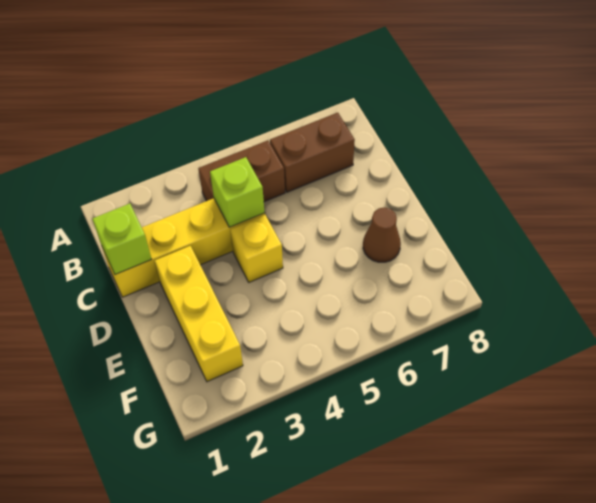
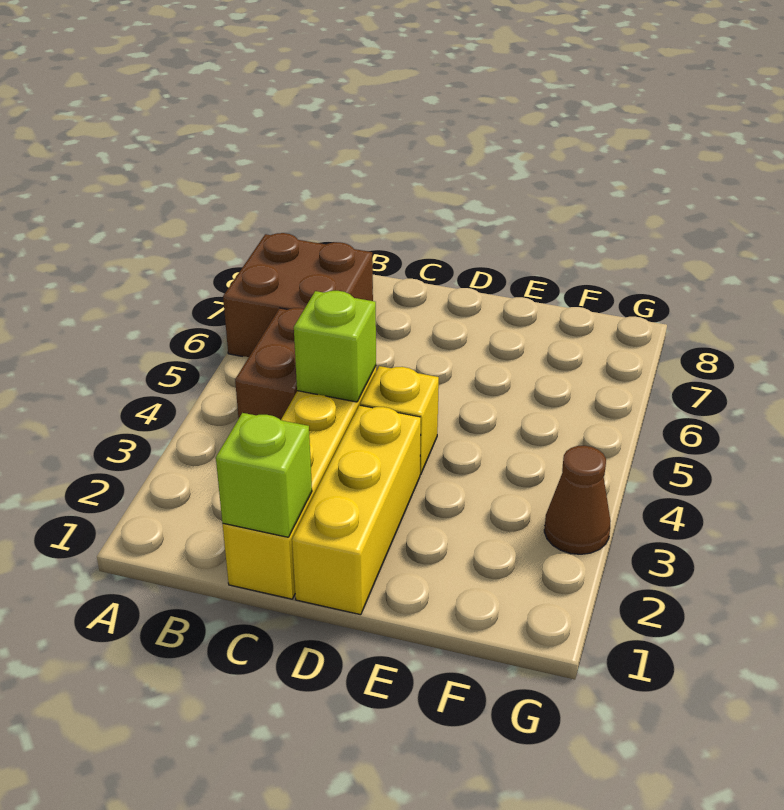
brown brick B6:B7 level 1 -> brown brick A6:B7 level 1
yellow brick D2:F2 level 1 -> yellow brick D1:D3 level 1
brown cone E7 level 1 -> brown cone G3 level 1

